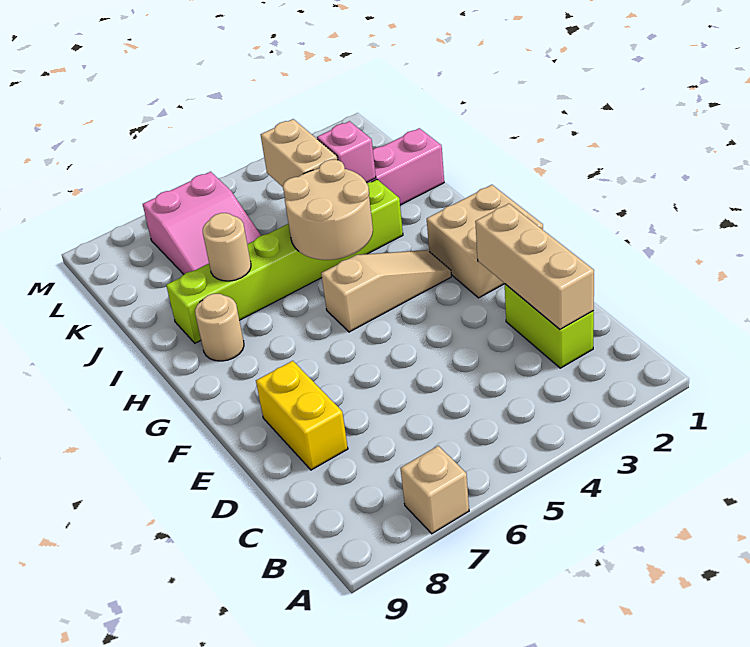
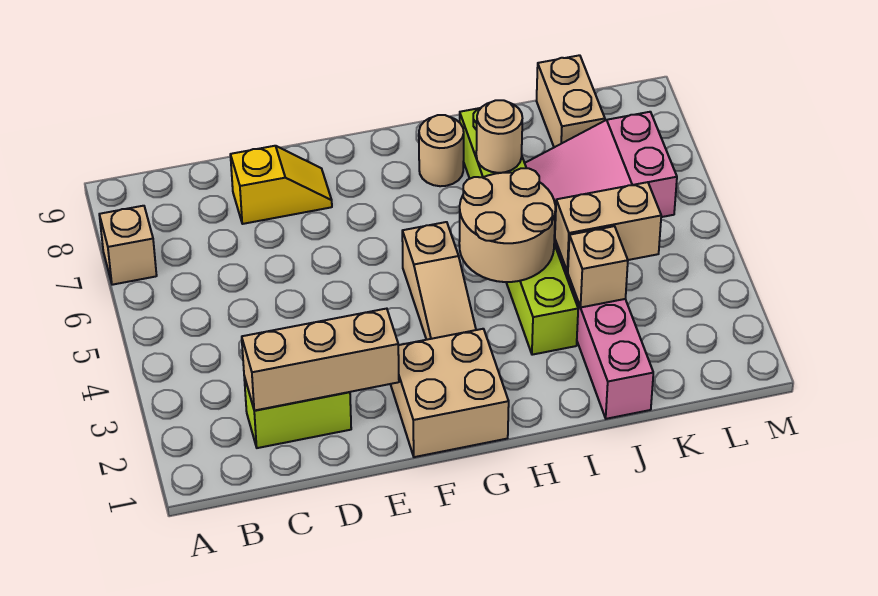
yellow brick D8:E8 level 1 -> yellow slope D8:E8 level 1 top D
pink brick J3 level 2 -> tan brick J3 level 2
none -> tan brick K8:K9 level 1

